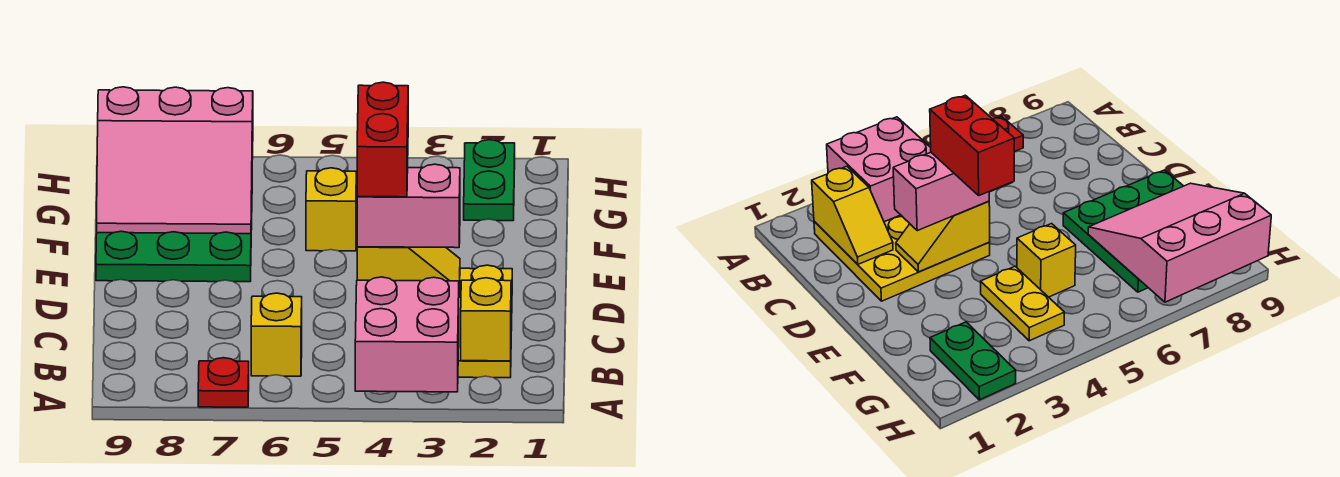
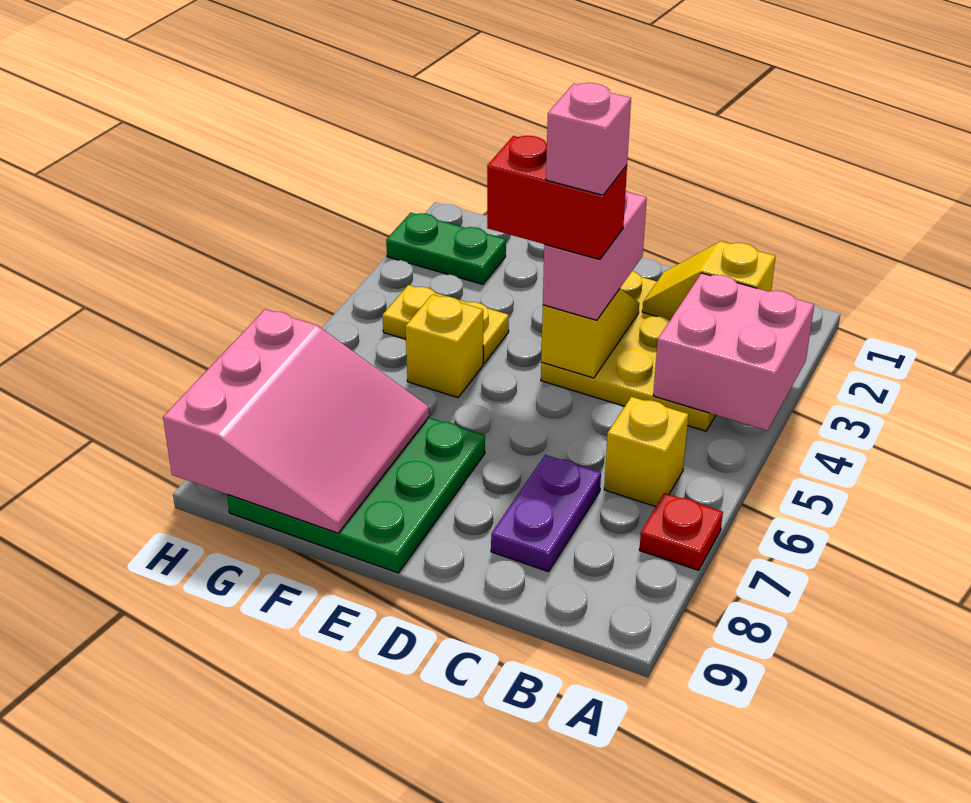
none -> purple plate C7:C8 level 1
none -> pink brick D4 level 5

